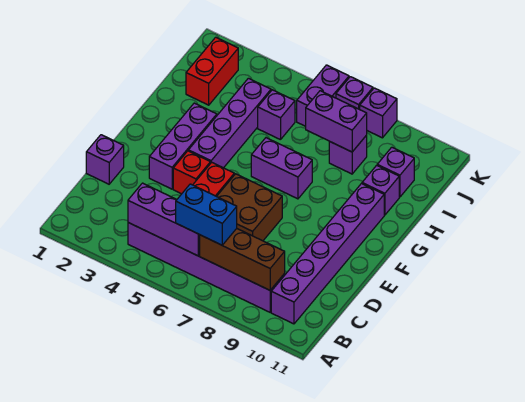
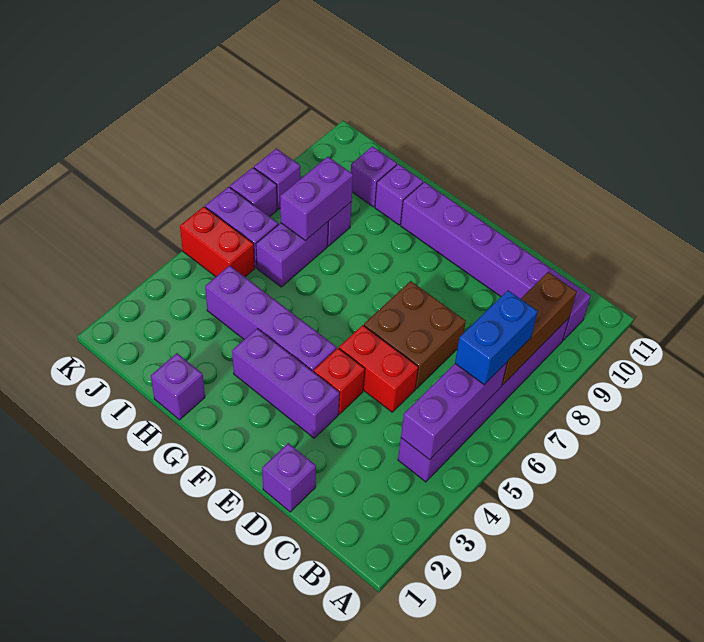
purple brick G6:G7 level 1 -> purple brick I6:I7 level 1
red brick I2:J2 level 1 -> red brick J5:K5 level 1
purple brick I5 level 1 -> purple brick H1 level 1

